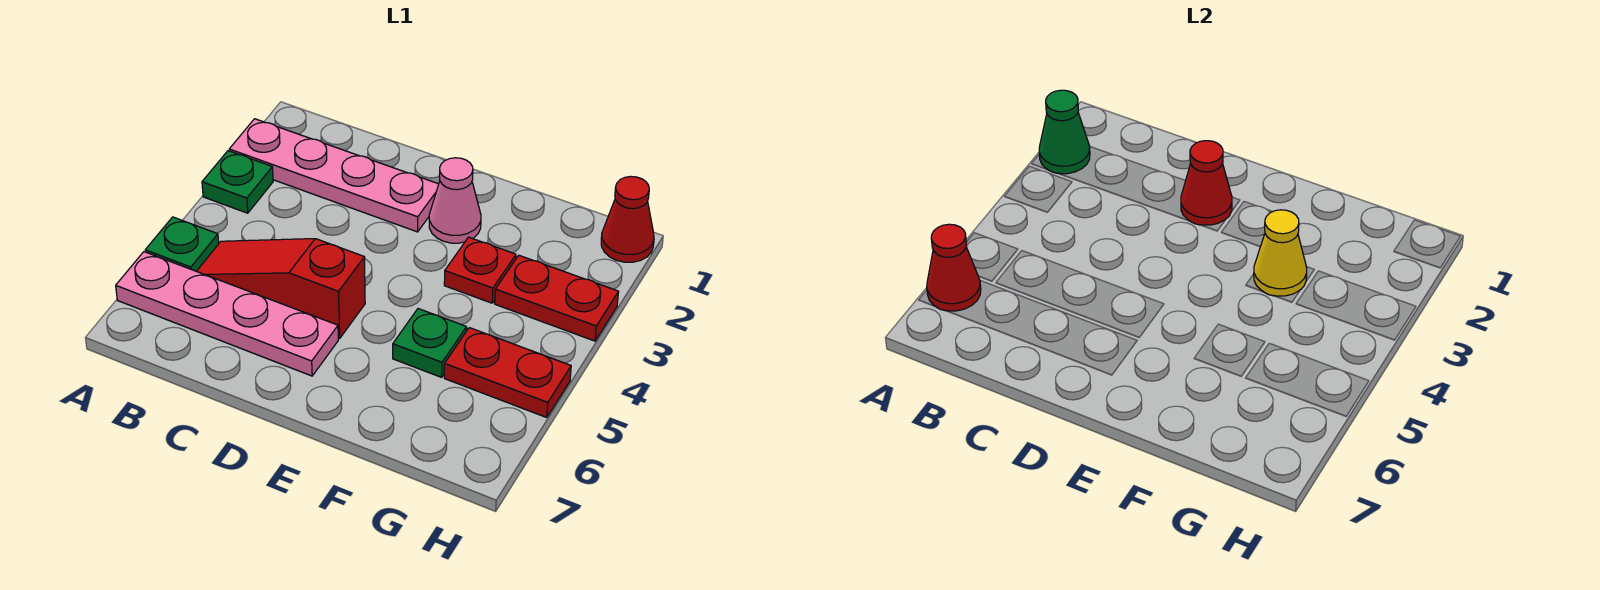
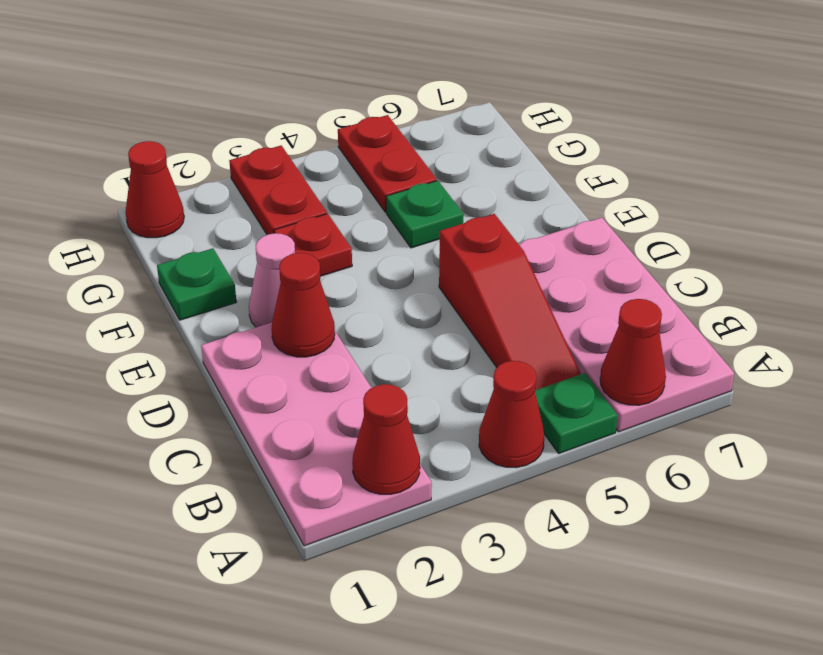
pink plate A2:D2 level 1 -> pink plate A1:D2 level 1
green cone A2 level 2 -> red cone A2 level 2
green plate A3 level 1 -> green plate F1 level 1
none -> red cone A4 level 1
pink plate A6:D6 level 1 -> pink plate A6:D7 level 1
yellow cone F3 level 2 -> none

